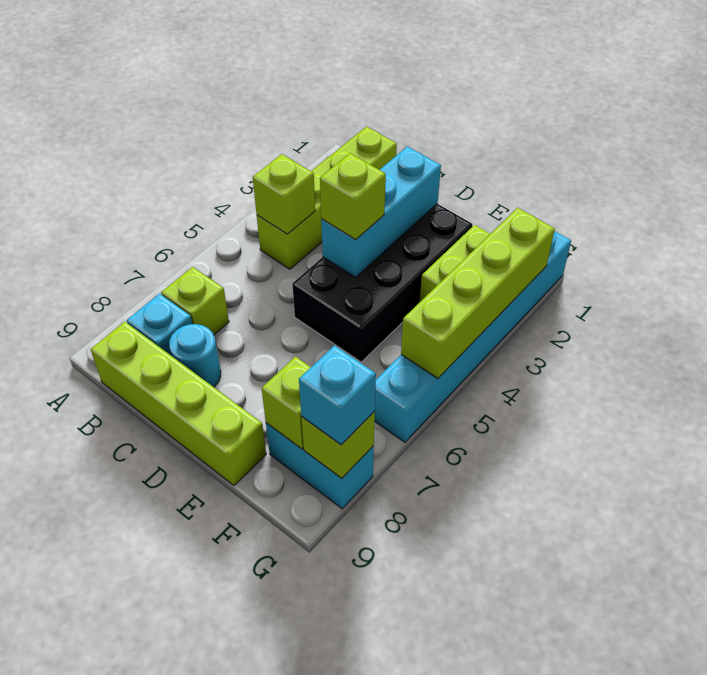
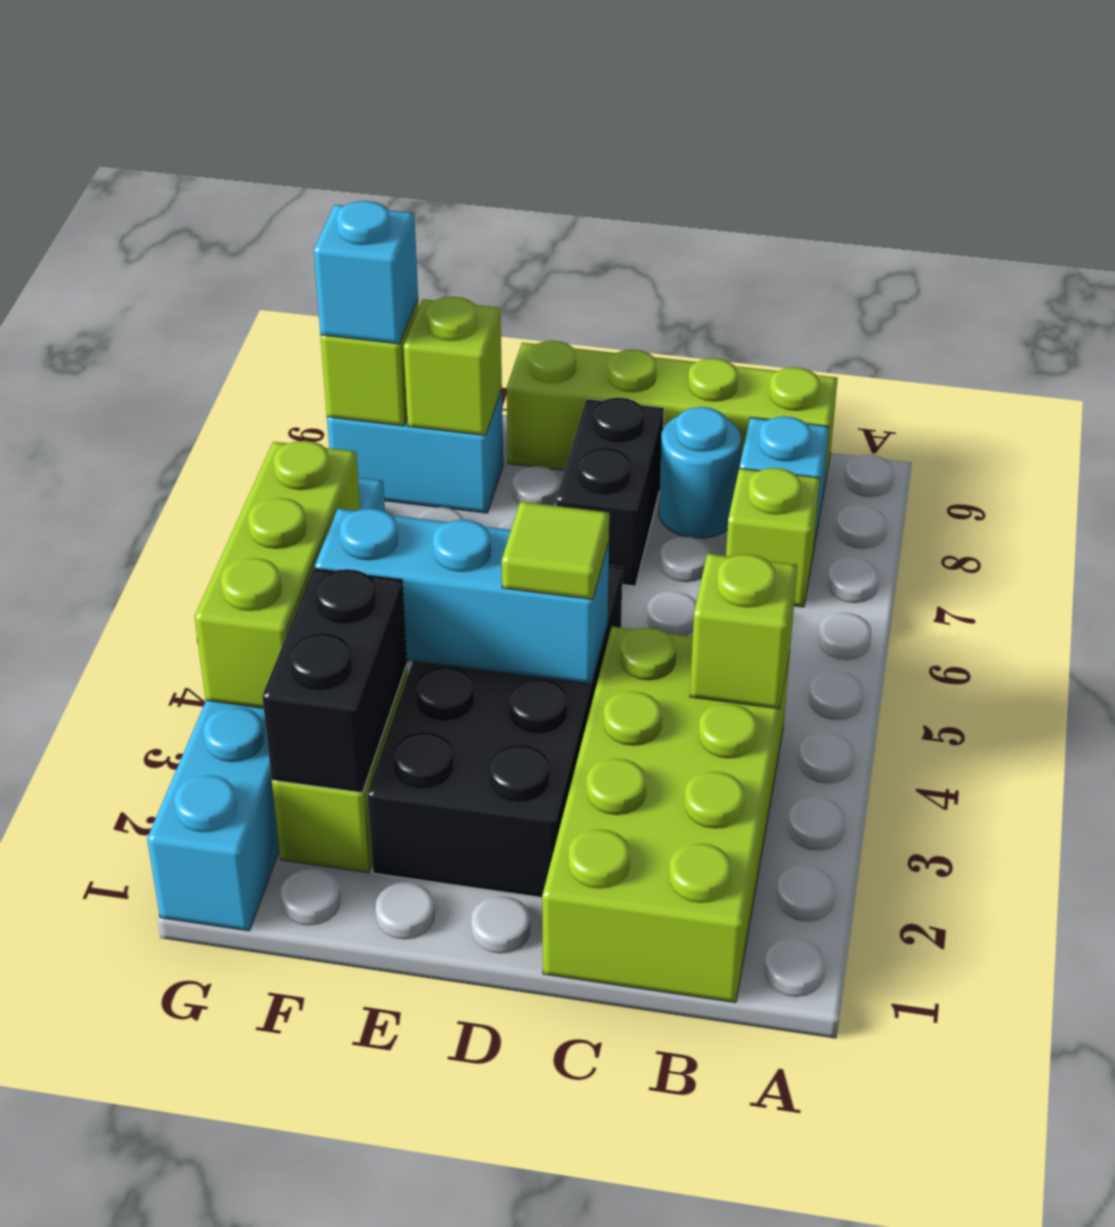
lime brick B1:B4 level 1 -> lime brick B1:C4 level 1
cyan brick D2:D4 level 2 -> cyan brick D4:F4 level 2
lime brick D4 level 3 -> lime tile D4 level 3
none -> black brick D7:D8 level 1
none -> black brick F2:F3 level 2
lime brick G2:G5 level 2 -> lime brick G3:G5 level 2

